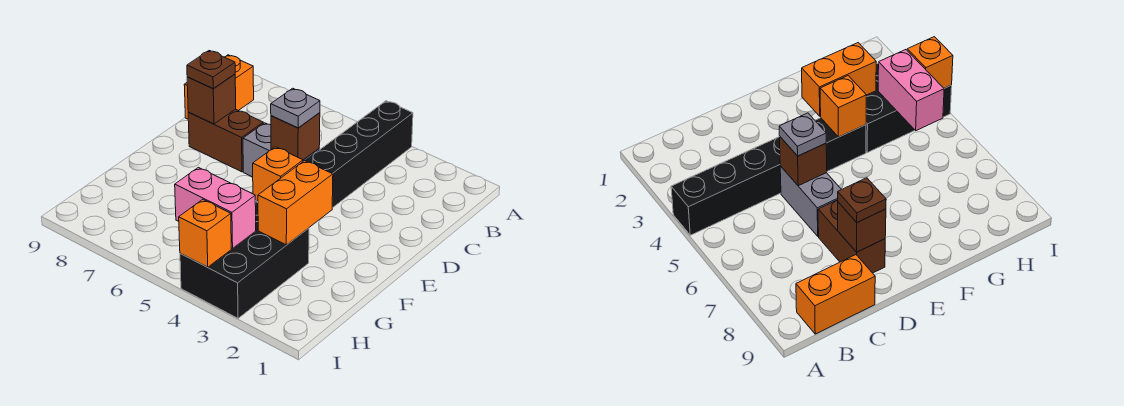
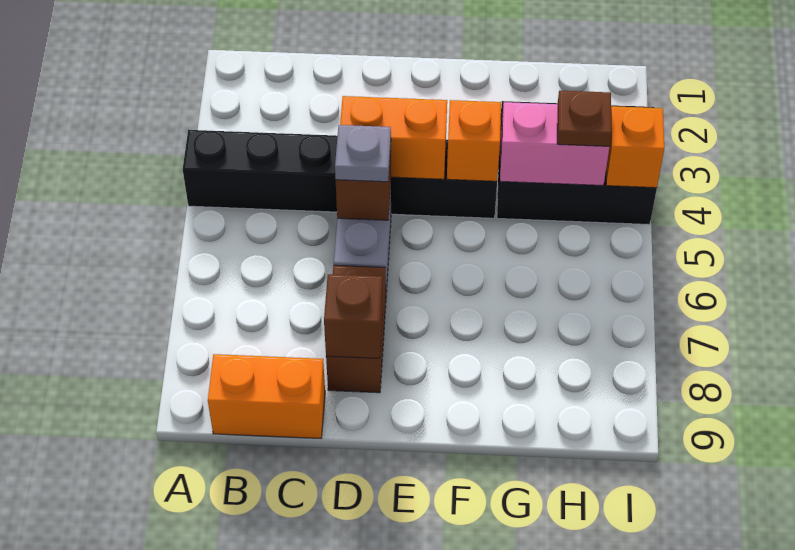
brown plate D8 level 3 -> brown plate H4 level 3
orange brick F3:G3 level 2 -> orange brick D4:E4 level 2
pink brick H4:H5 level 2 -> pink brick G4:H4 level 2

